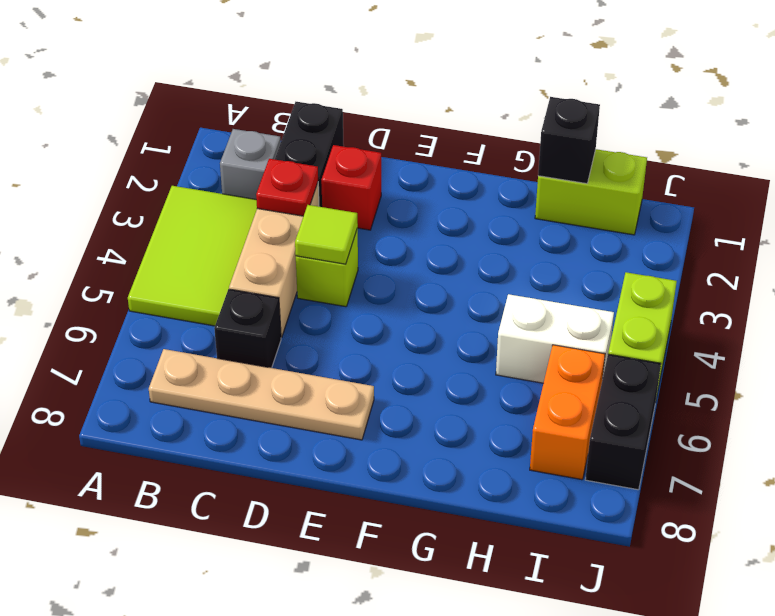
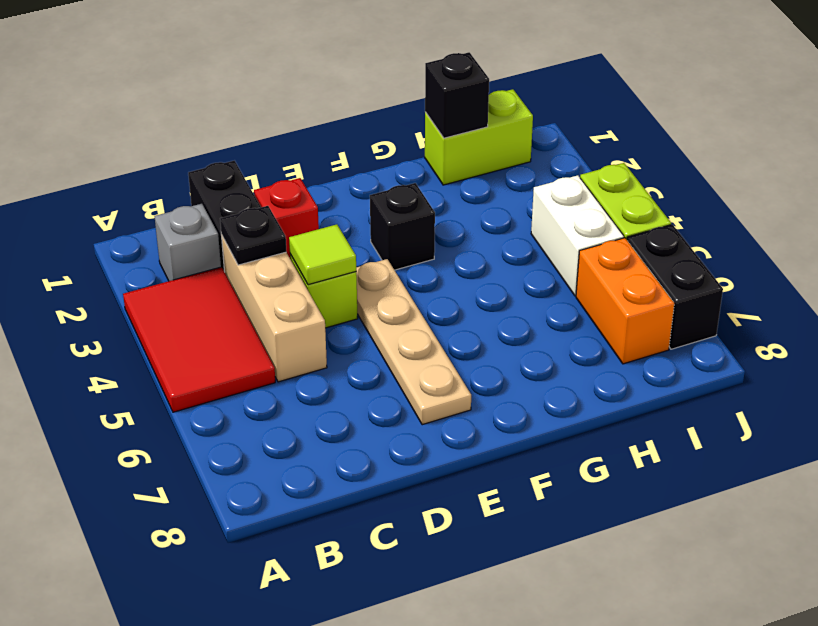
lime tile A3:B5 level 1 -> red tile A3:B5 level 1
tan plate B7:E7 level 1 -> tan plate E4:E7 level 1
red plate C3 level 2 -> black plate C3 level 2
black brick C6 level 1 -> black brick F3 level 1
white brick H5:I5 level 1 -> white brick I4:I5 level 1

